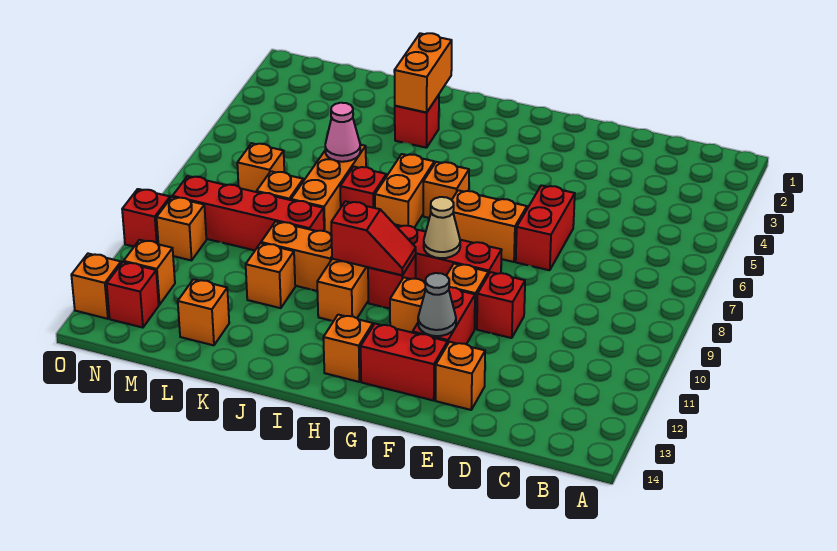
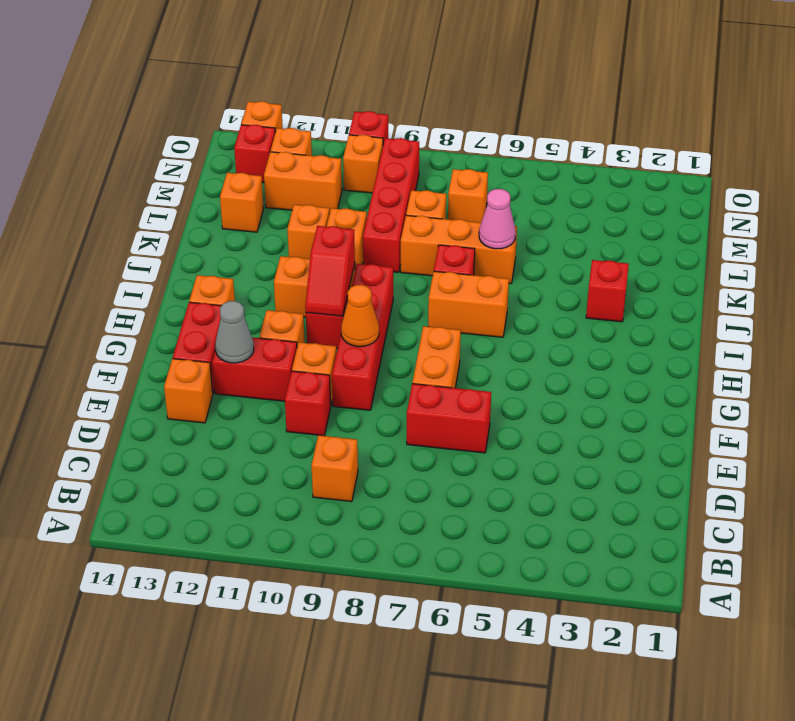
tan cone G9 level 2 -> orange cone G9 level 2
orange brick H6 level 1 -> orange brick C9 level 1
orange brick J2:J3 level 2 -> orange brick M11:M12 level 1

